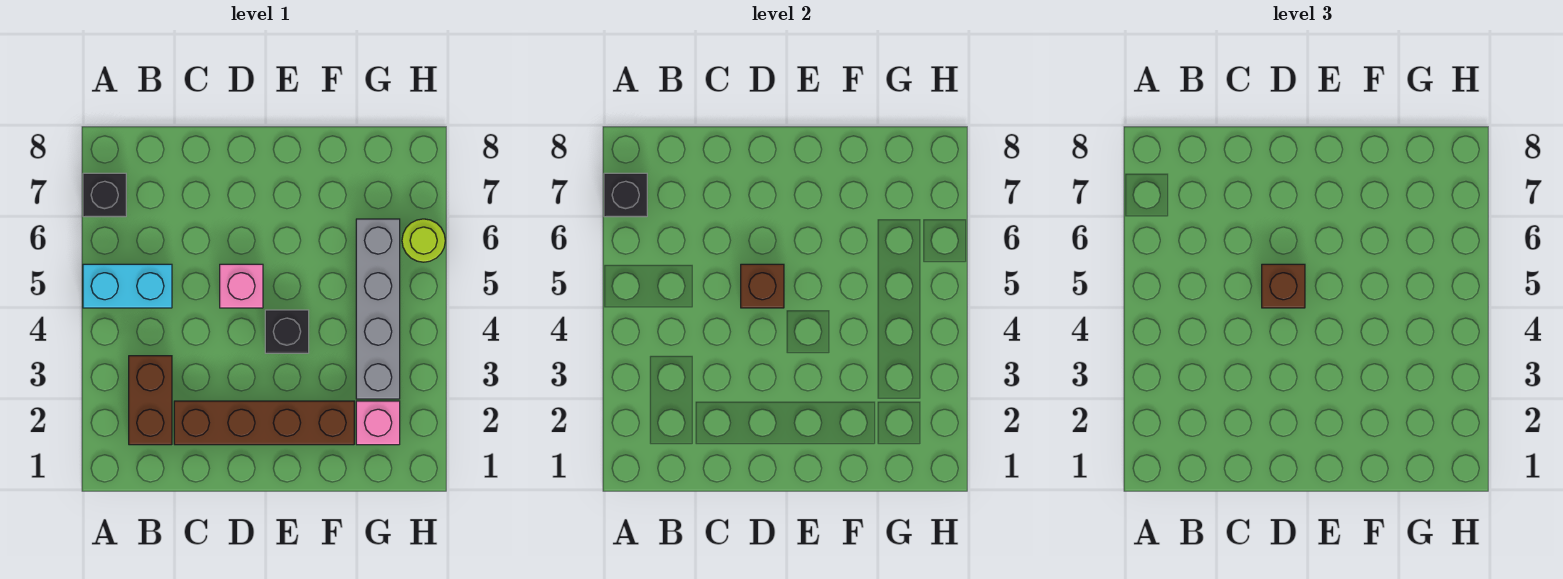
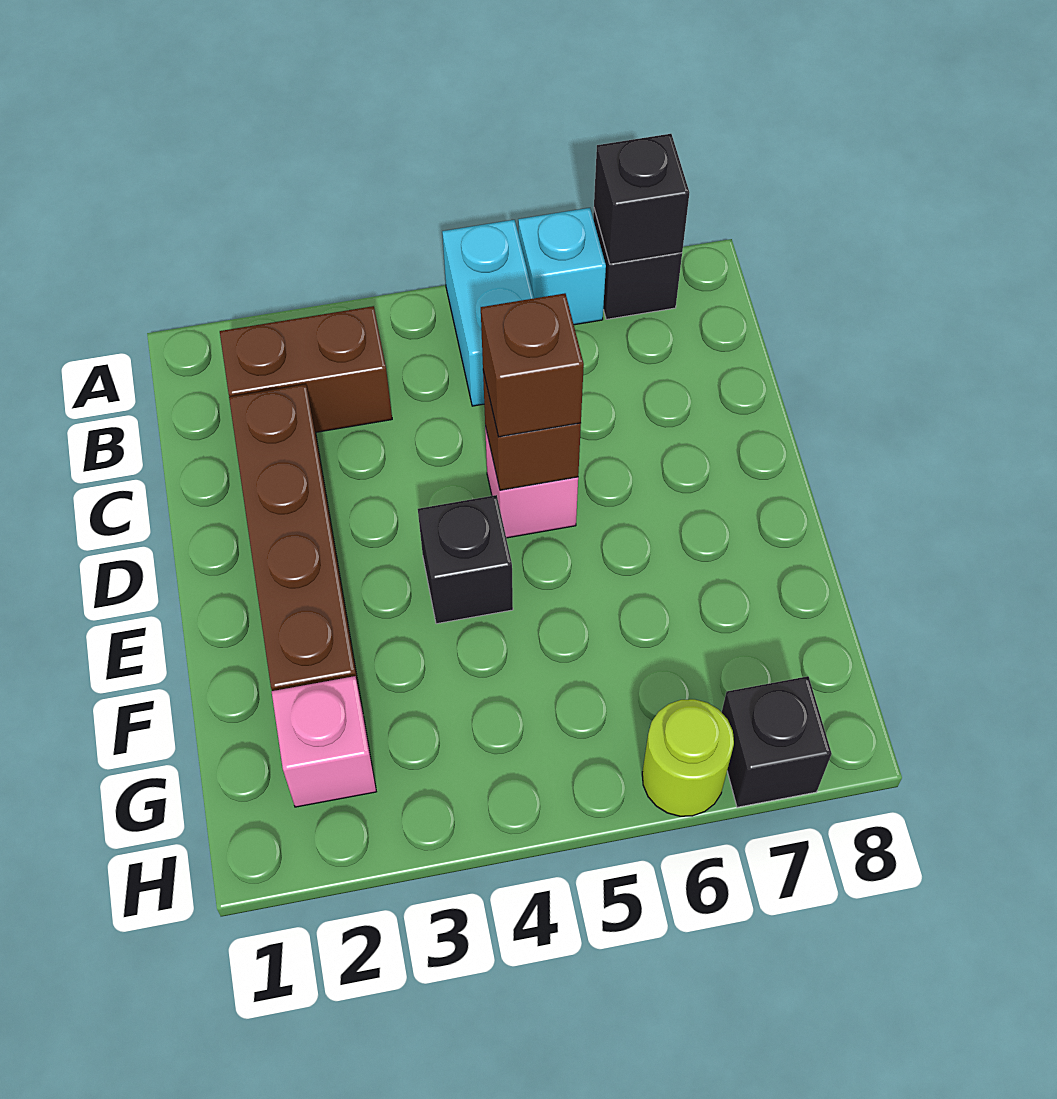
none -> cyan brick A6 level 1
grey brick G3:G6 level 1 -> none
none -> black brick H7 level 1

